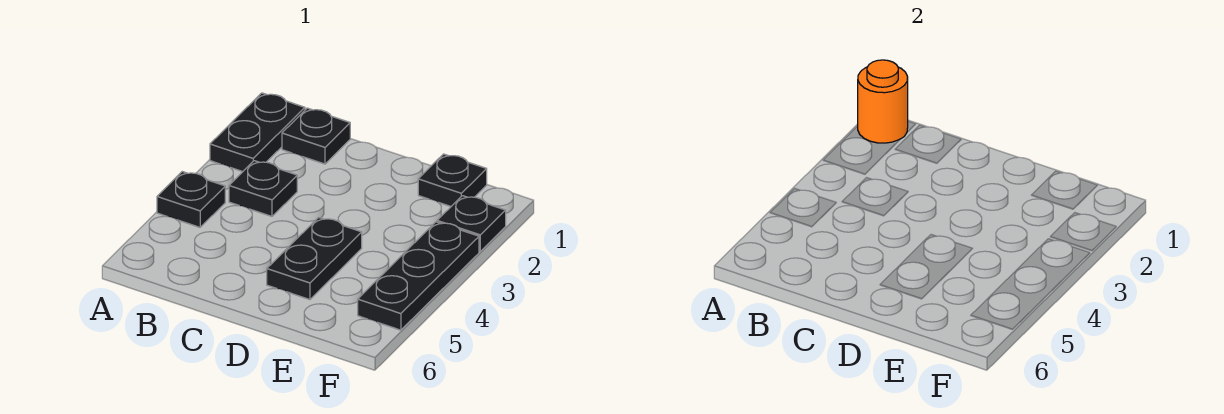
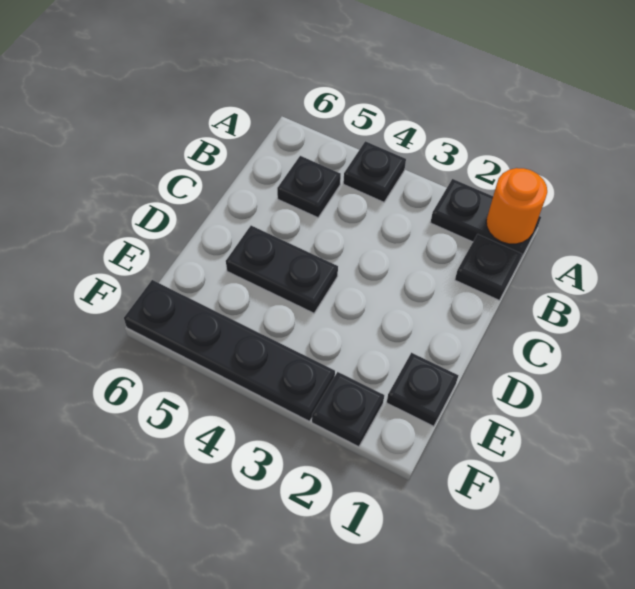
black plate B3 level 1 -> black plate B5 level 1
black plate F3:F5 level 1 -> black plate F3:F6 level 1

